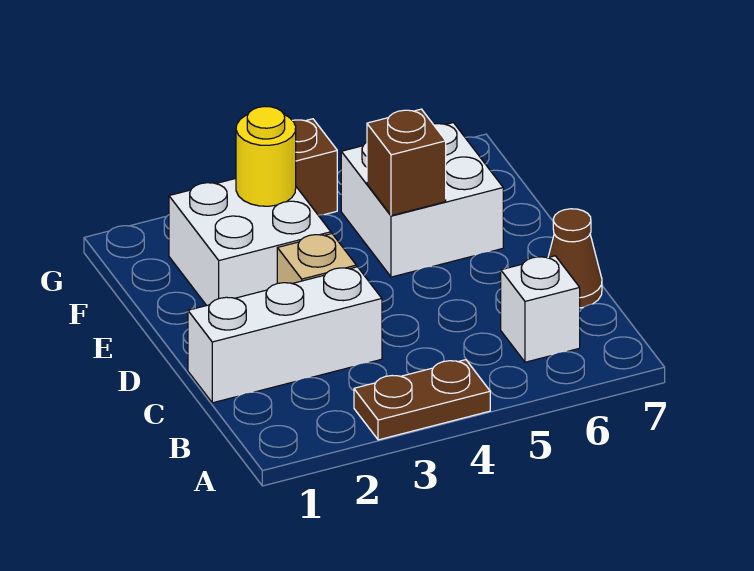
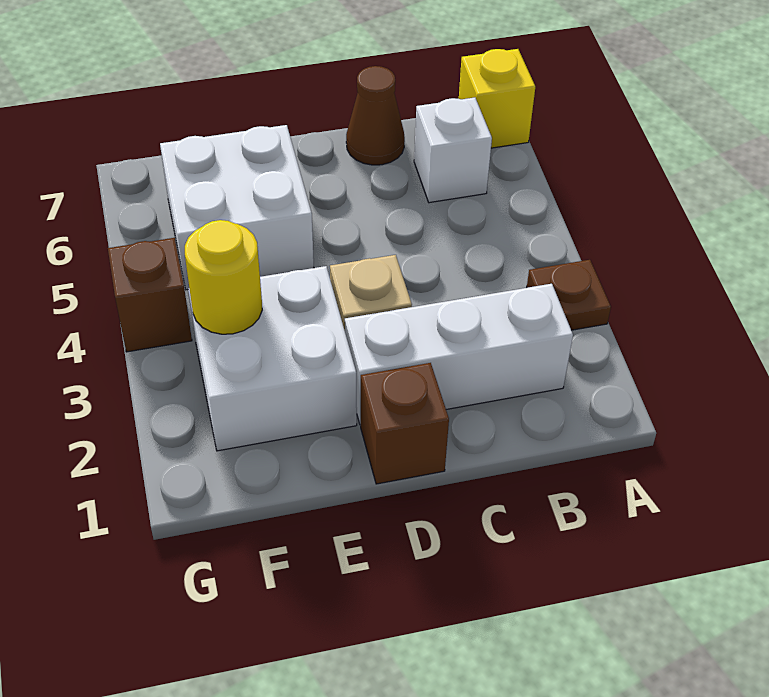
brown plate A3:A4 level 1 -> brown plate A3 level 1
none -> yellow brick A7 level 1
white brick C1:C3 level 1 -> white brick B2:D2 level 1
brown brick E5 level 2 -> brown brick D1 level 1

